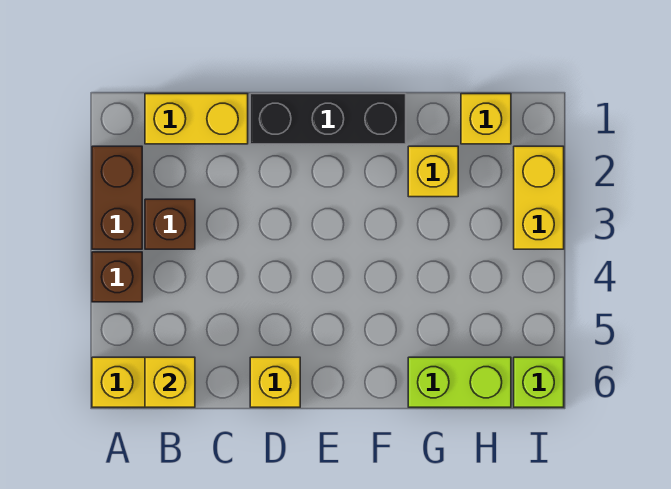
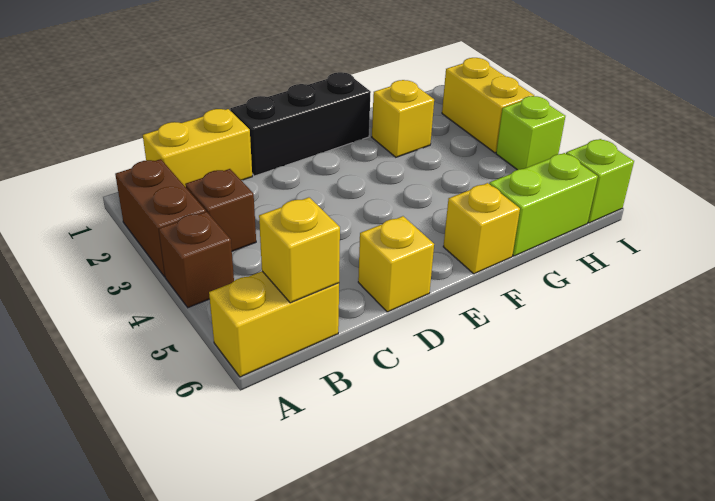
yellow brick H1 level 1 -> yellow brick F6 level 1
none -> lime brick I4 level 1

